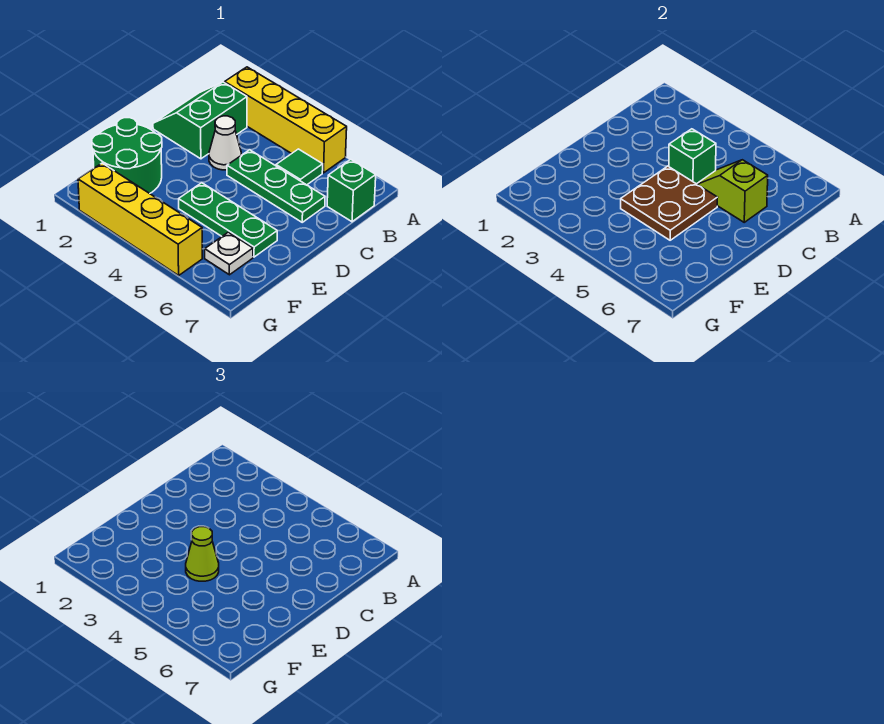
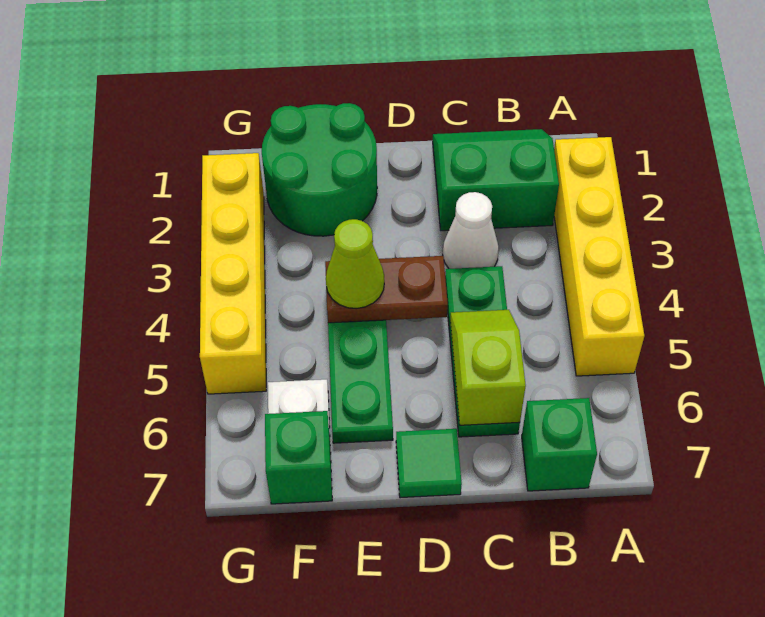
green tile B5 level 1 -> green tile D7 level 1
green brick C4 level 2 -> green brick F7 level 1
brown plate D4:E5 level 2 -> brown plate D4:E4 level 2

